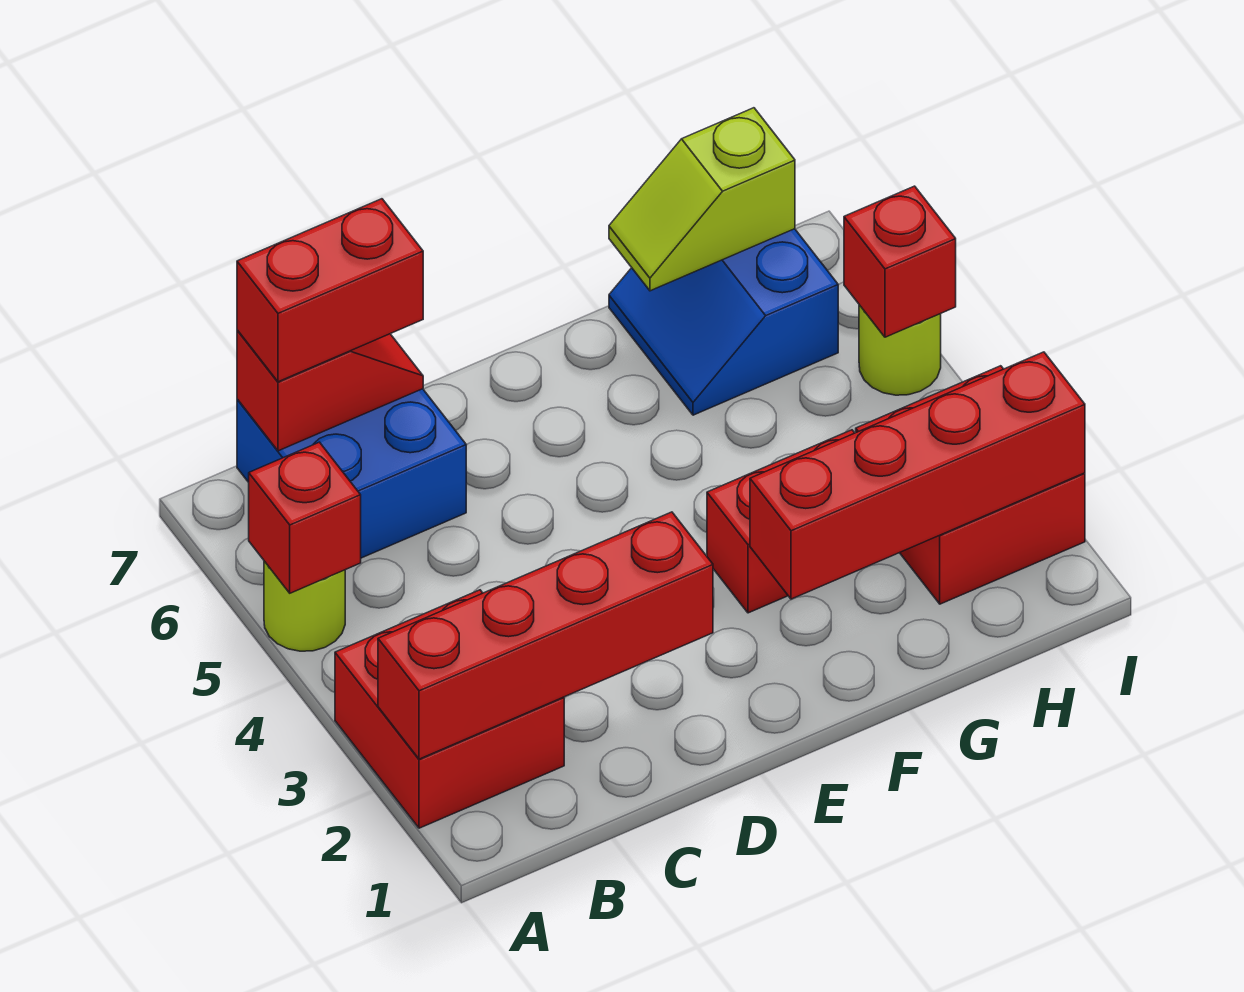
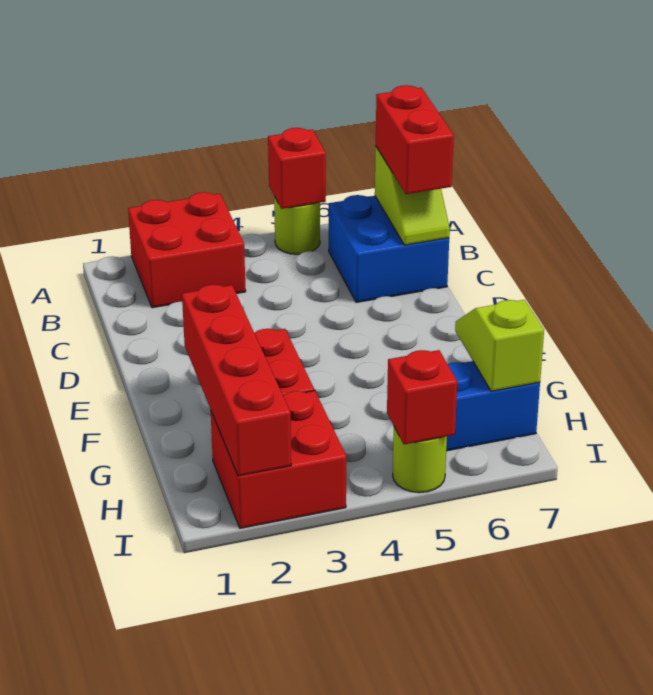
red brick A2:D2 level 2 -> none
red slope B7:C7 level 2 top B -> lime slope B7:C7 level 2 top B

